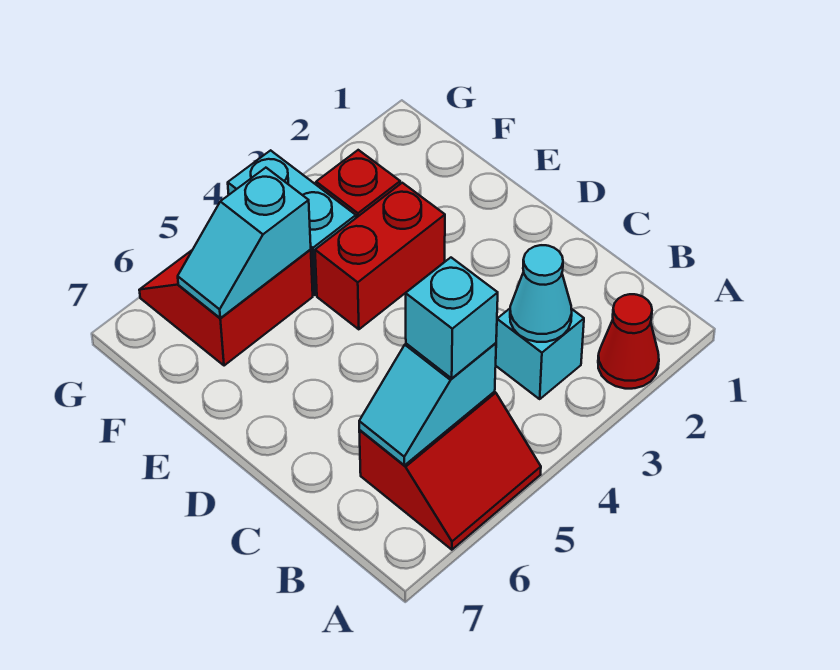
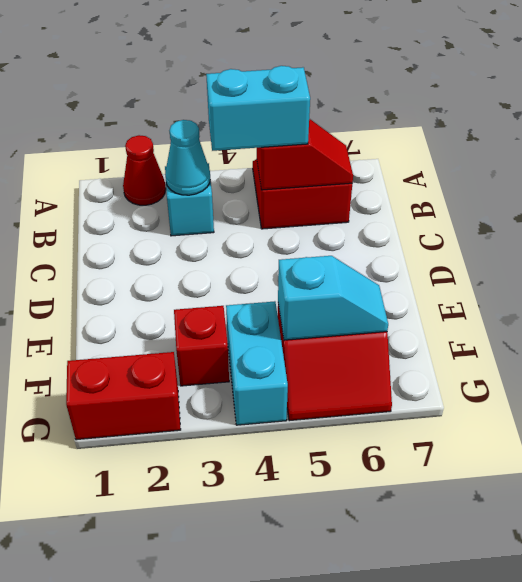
cyan slope B5:B6 level 2 top 5 -> red slope B5:B6 level 2 top 5
cyan brick B5 level 3 -> cyan brick B4:B5 level 3
red brick E3:E4 level 1 -> red brick G1:G2 level 1

